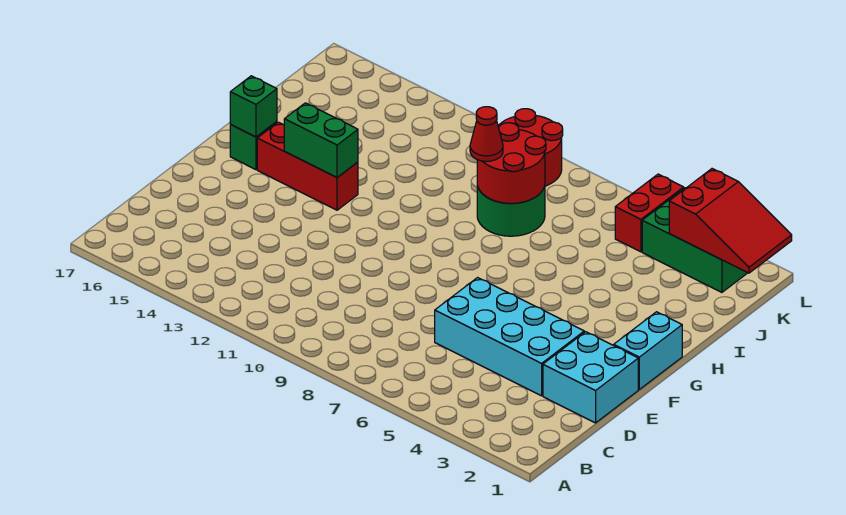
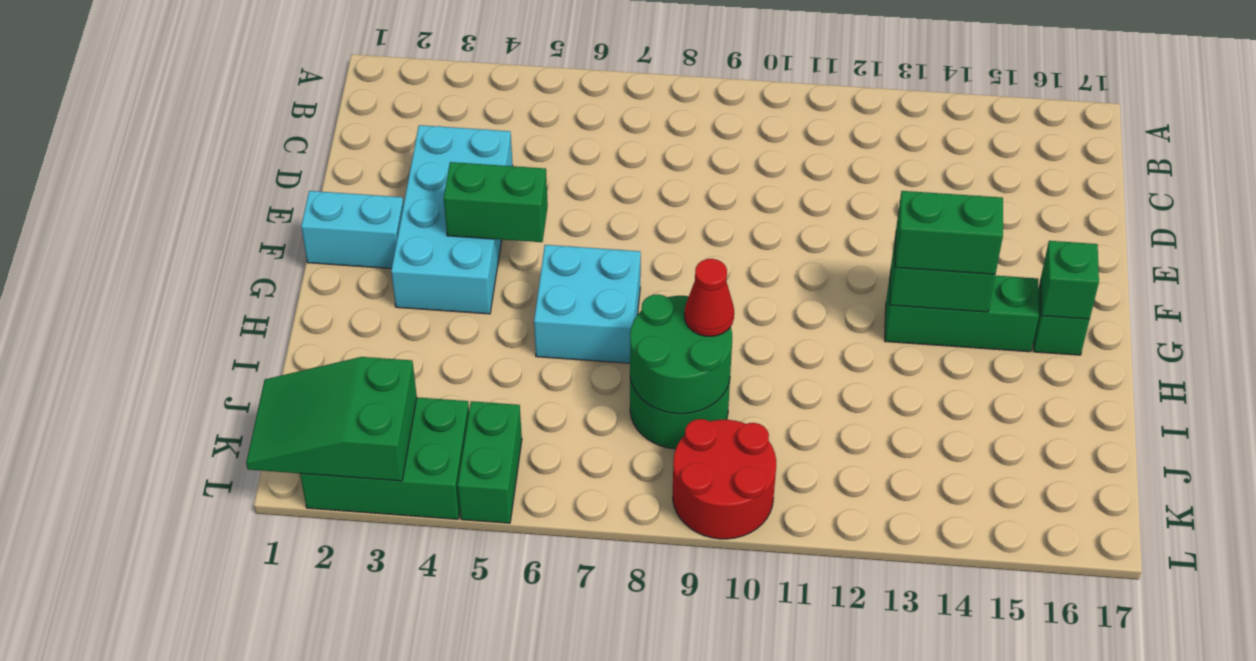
cyan brick D1:E2 level 1 -> cyan brick G6:H7 level 1
cyan brick D3:E6 level 1 -> cyan brick D3:G4 level 1
cyan brick F1:G1 level 1 -> cyan brick F1:F2 level 1
none -> green brick F4:F5 level 2
red brick G13:G15 level 1 -> green brick G13:G15 level 1
none -> green brick G13:G14 level 3
red round brick I8:J9 level 2 -> green round brick I8:J9 level 2
red slope K1:L3 level 2 top 3 -> green slope K1:L3 level 2 top 3
red brick K5:L5 level 1 -> green brick K5:L5 level 1

